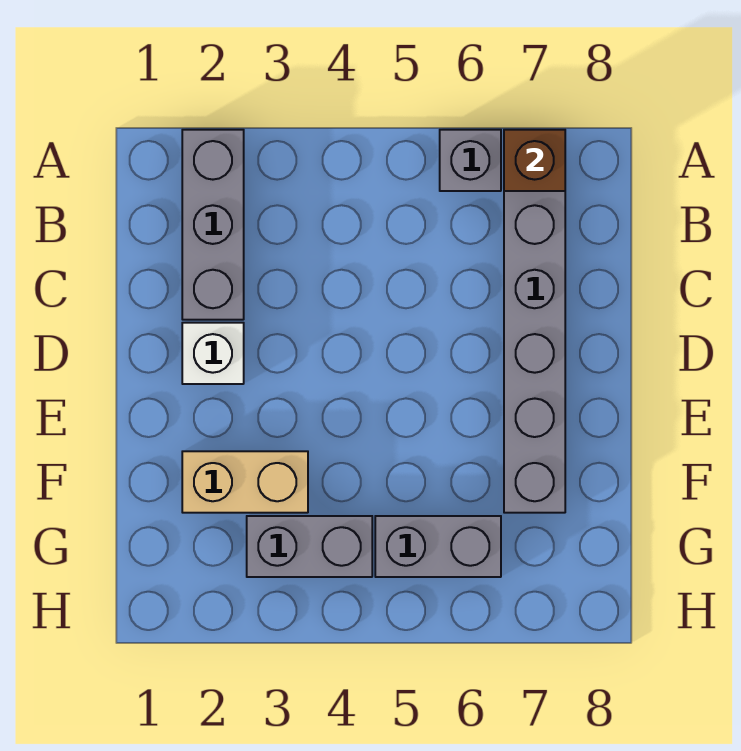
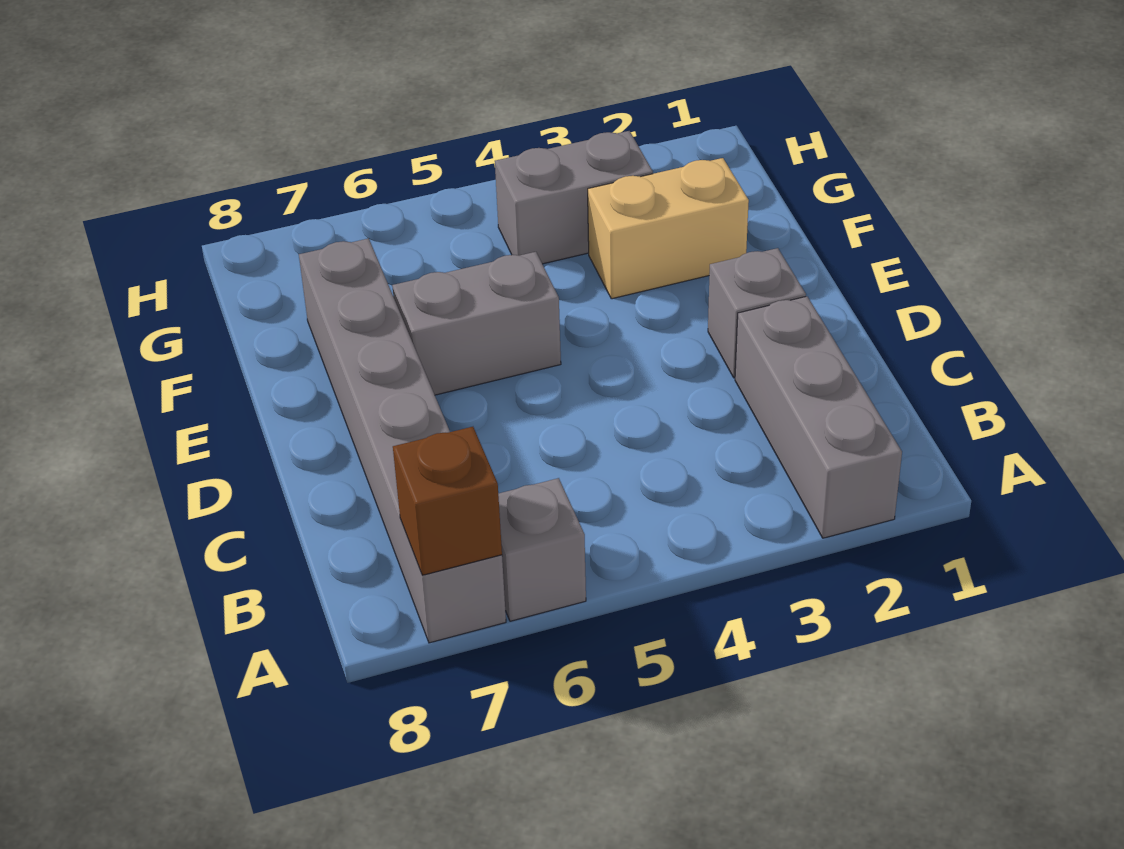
white brick D2 level 1 -> grey brick D2 level 1
grey brick G5:G6 level 1 -> grey brick E5:E6 level 1

